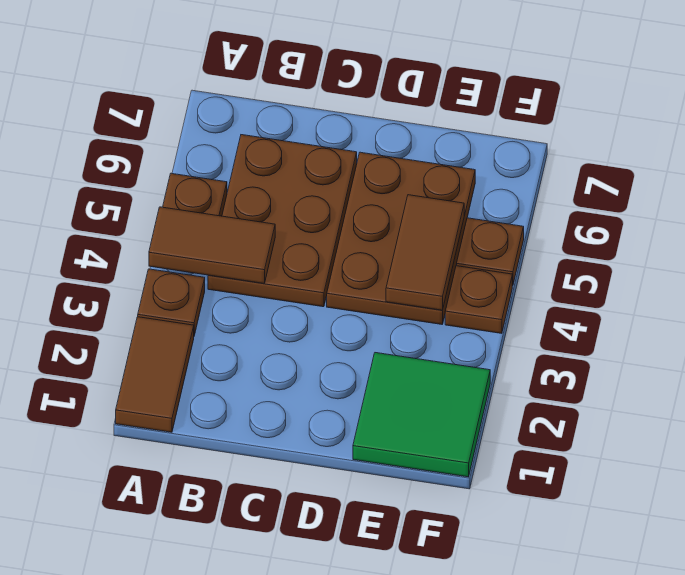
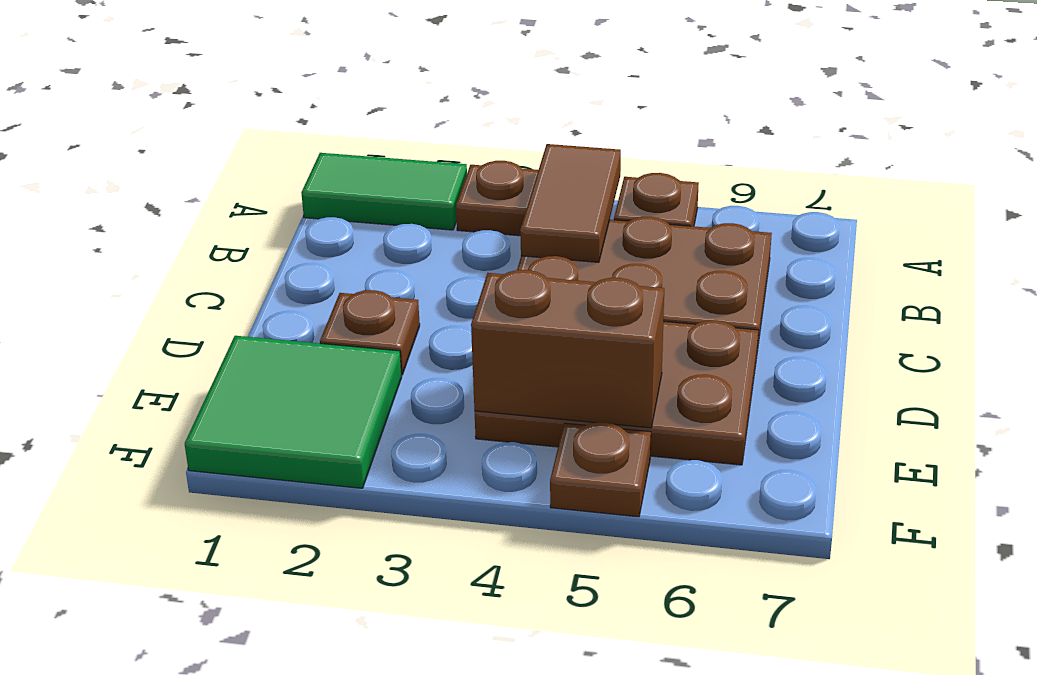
brown tile A1:A2 level 1 -> green tile A1:A2 level 1
brown tile E4:E5 level 2 -> brown brick E4:E5 level 2
brown plate F4 level 1 -> brown plate D2 level 1

